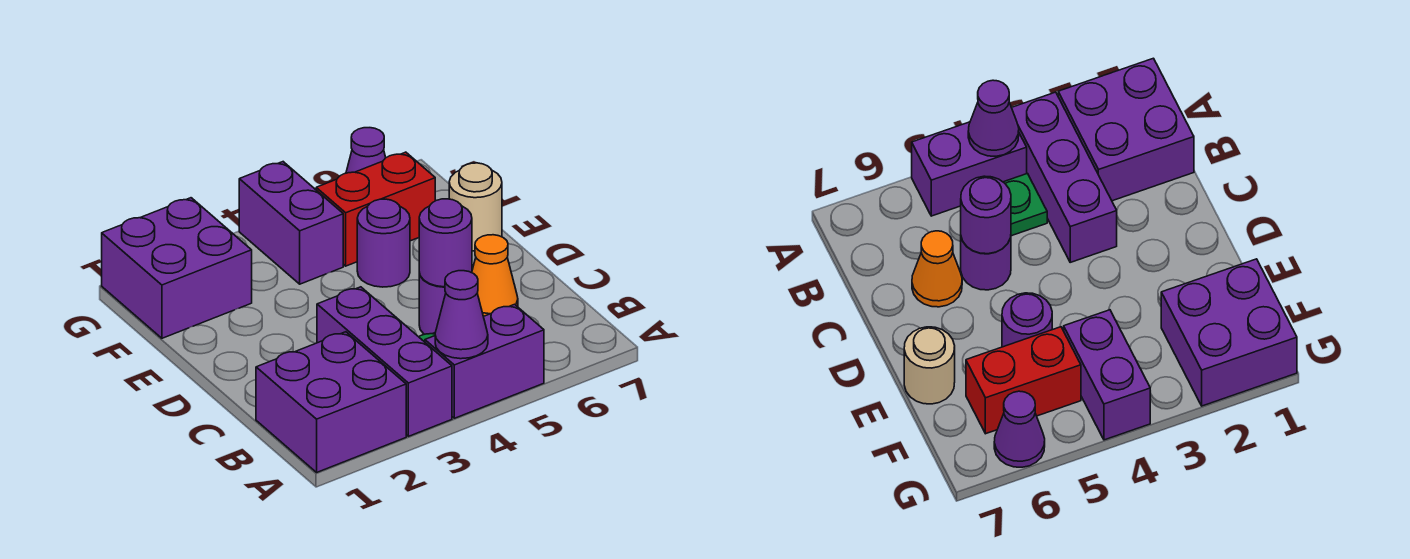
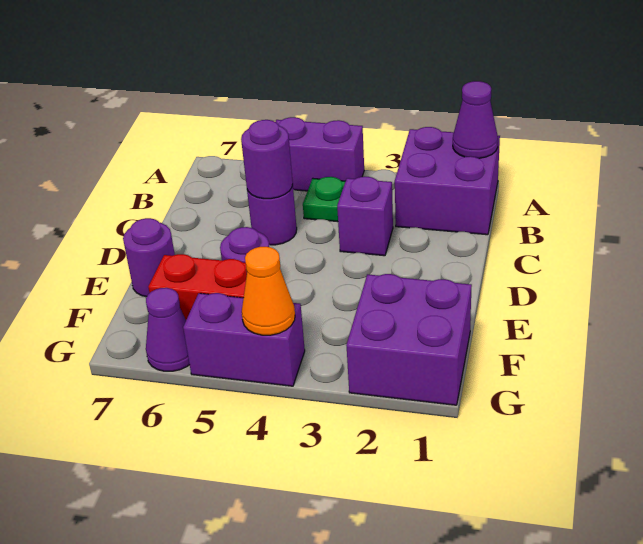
purple brick A3:C3 level 1 -> purple brick C3 level 1
purple cone A4 level 2 -> purple cone A1 level 2
orange cone C6 level 1 -> orange cone G4 level 2
tan round brick E7 level 1 -> purple round brick E7 level 1
purple brick F4:G4 level 1 -> purple brick G4:G5 level 1

